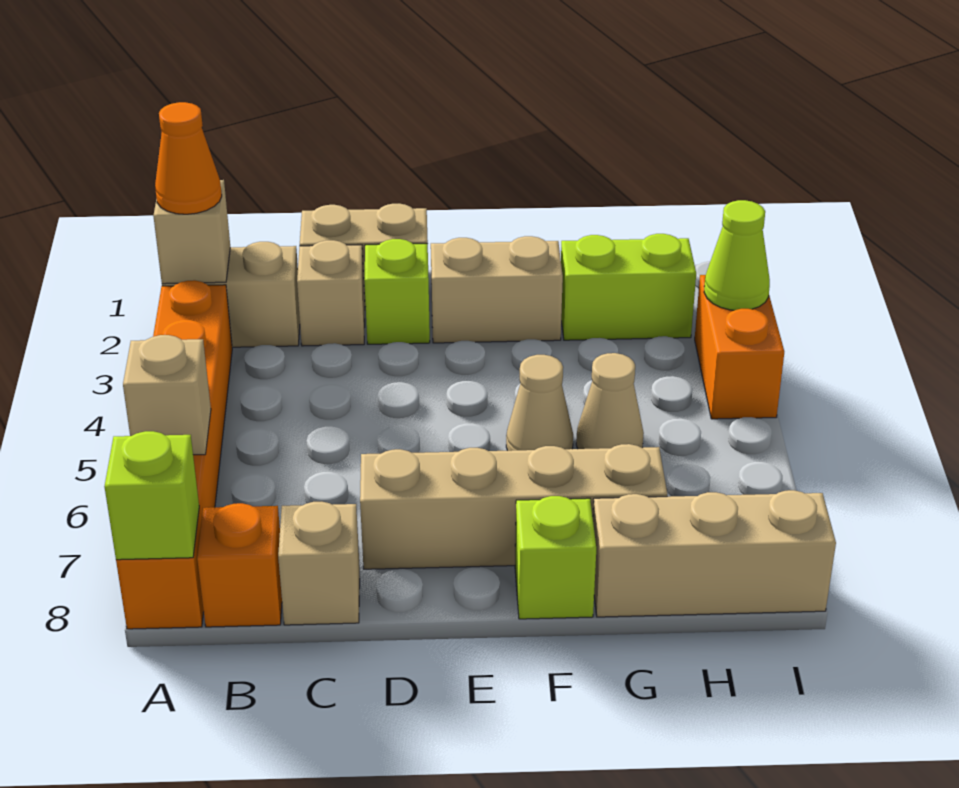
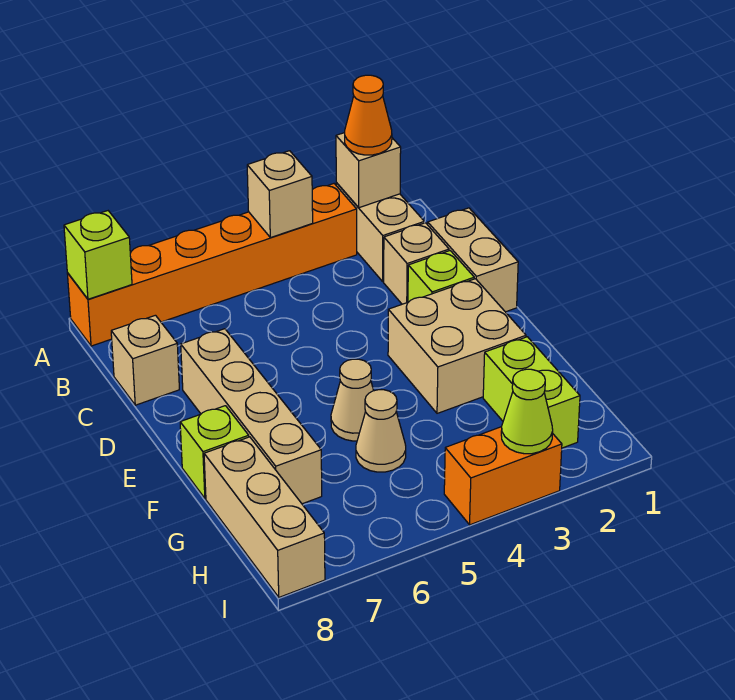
tan brick A6 level 2 -> tan brick A4 level 2
orange brick B8 level 1 -> none
tan brick E2:F2 level 1 -> tan brick E2:F3 level 1

